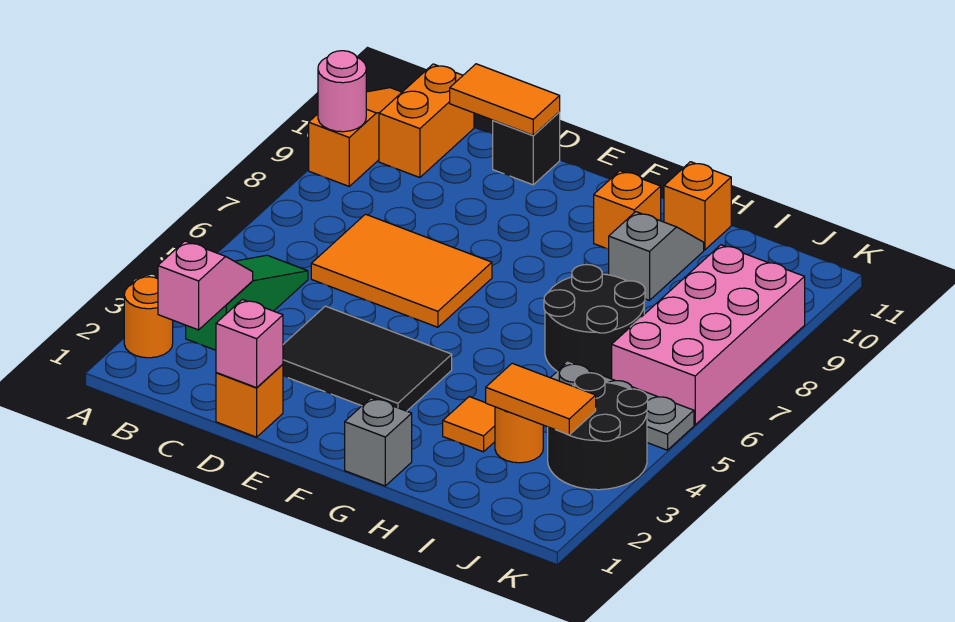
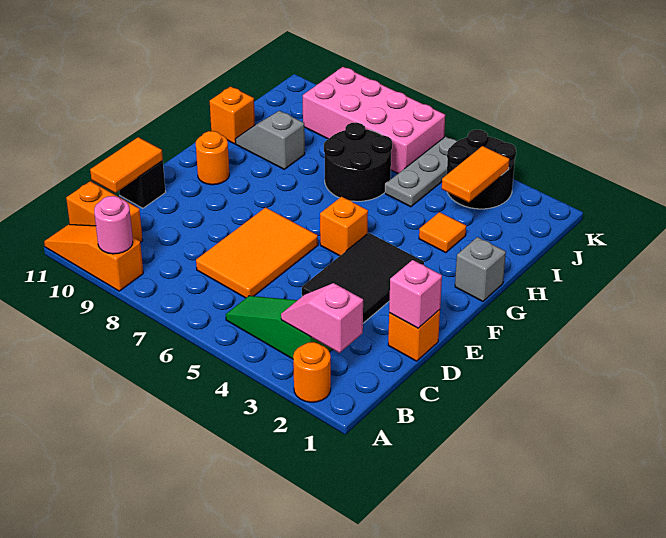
orange brick G10 level 1 -> orange brick F5 level 1
orange round brick I3 level 1 -> orange round brick F10 level 1

